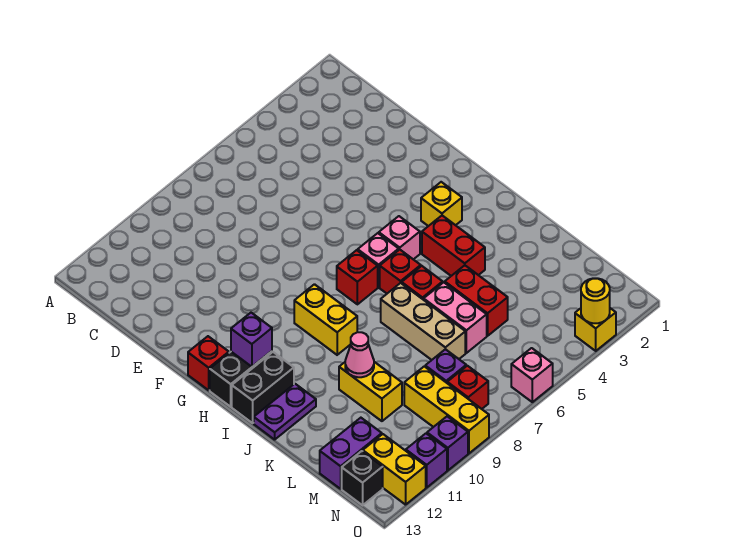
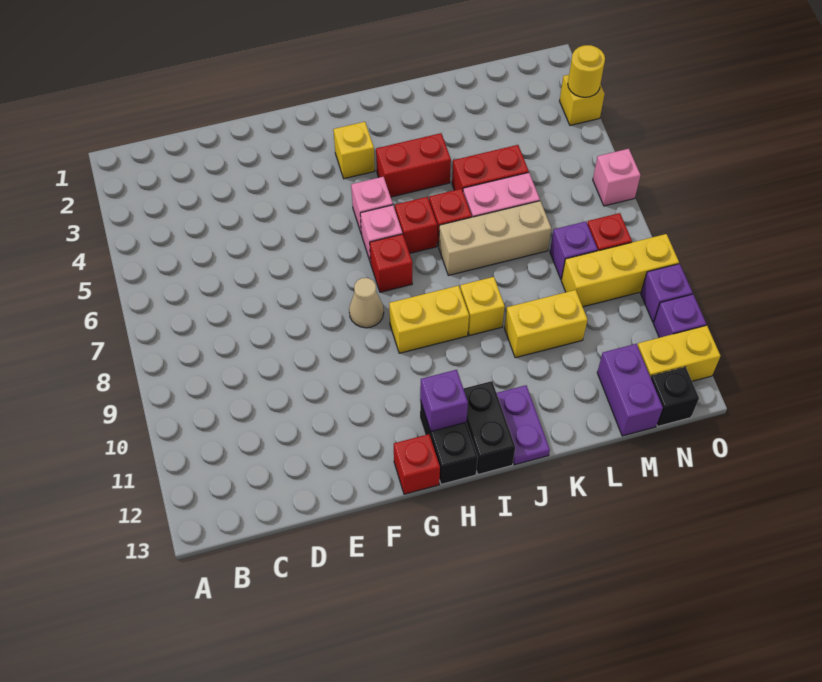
none -> tan cone G8 level 1
none -> yellow brick J9 level 1
pink cone K10 level 2 -> none

